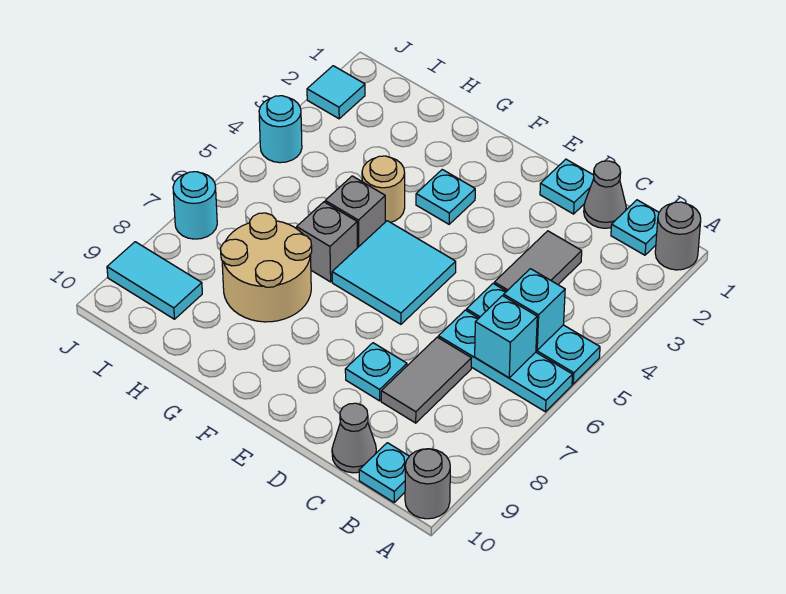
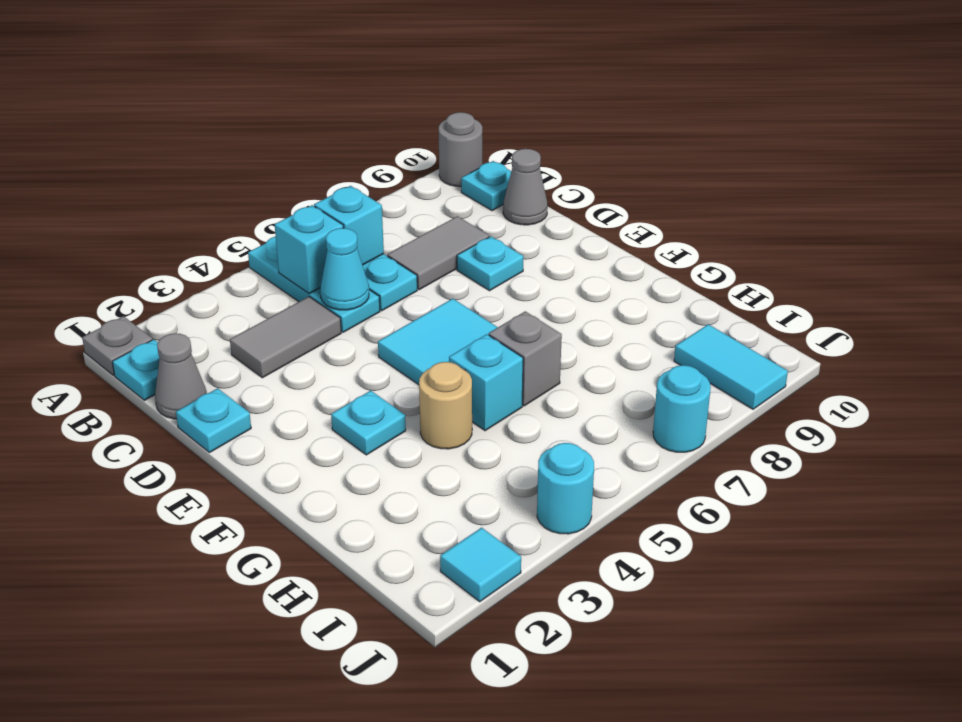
grey round brick A1 level 1 -> grey plate A1 level 1
none -> cyan cone C5 level 2
grey brick G5 level 1 -> cyan brick G5 level 1
tan round brick G7:H8 level 1 -> none

